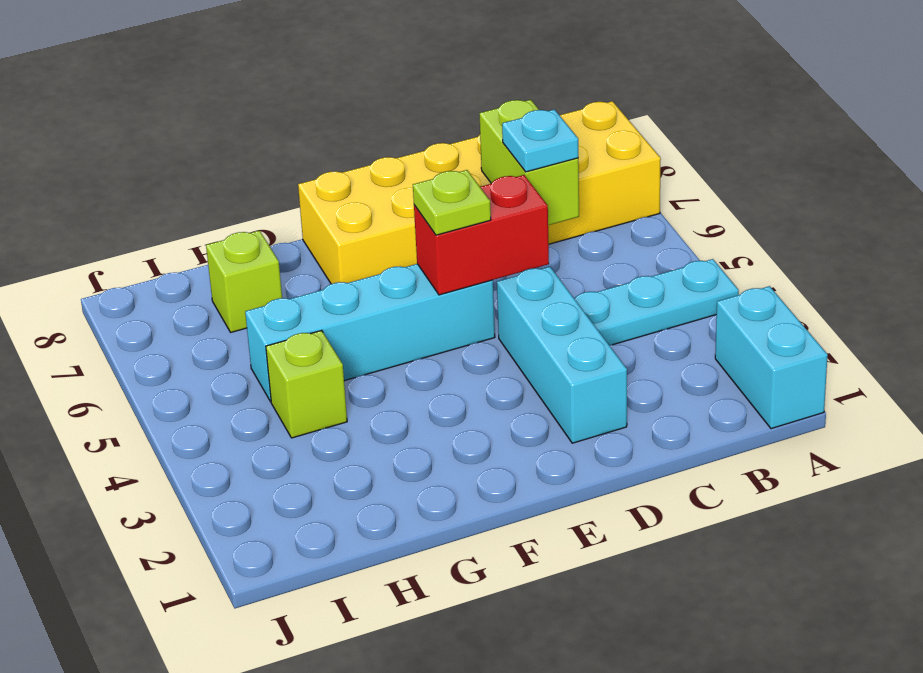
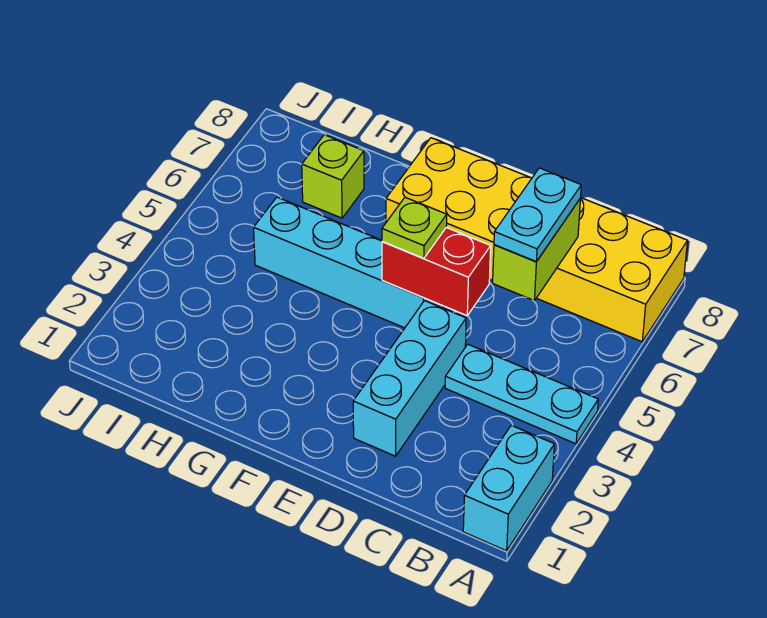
cyan plate C6 level 3 -> cyan plate C6:C7 level 3
lime brick H4 level 1 -> none

